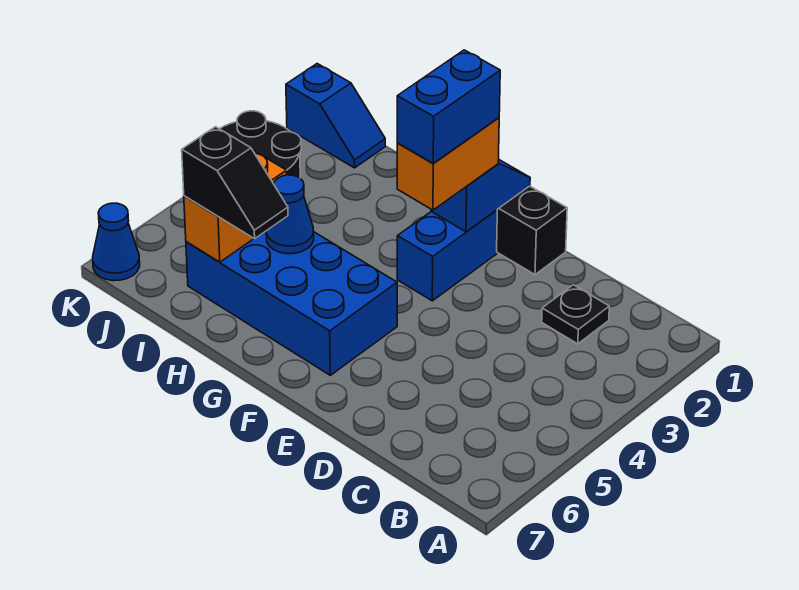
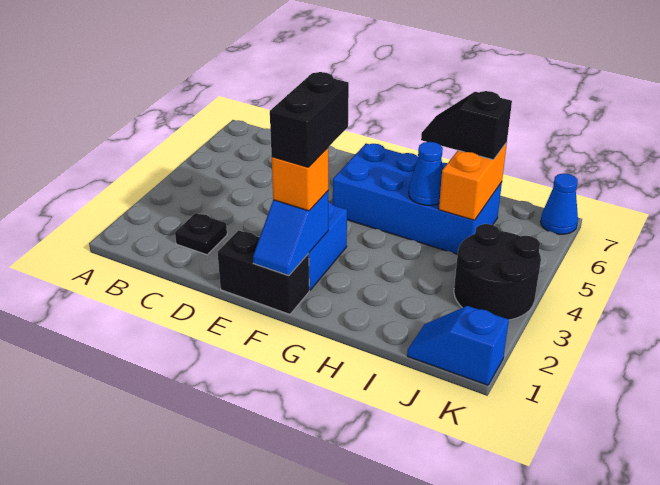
orange brick F2:F3 level 3 -> orange brick F2 level 3
blue brick F2:F3 level 4 -> black brick F2:F3 level 4

